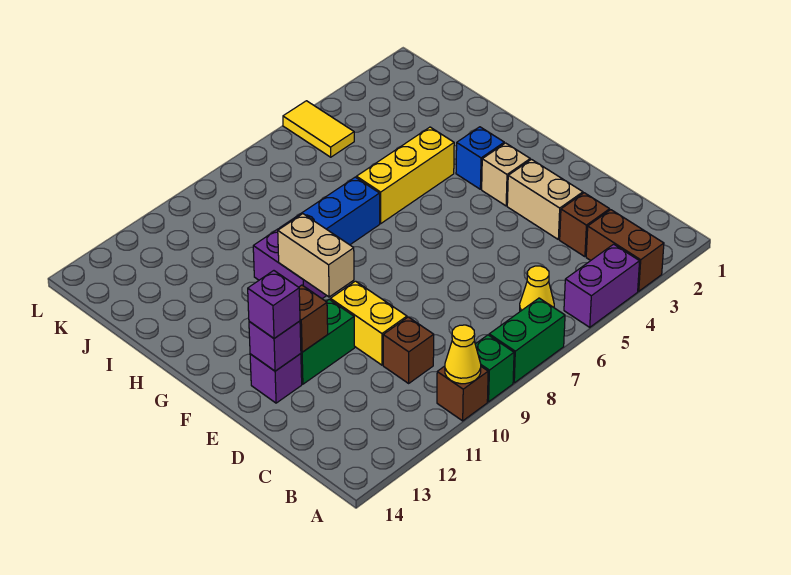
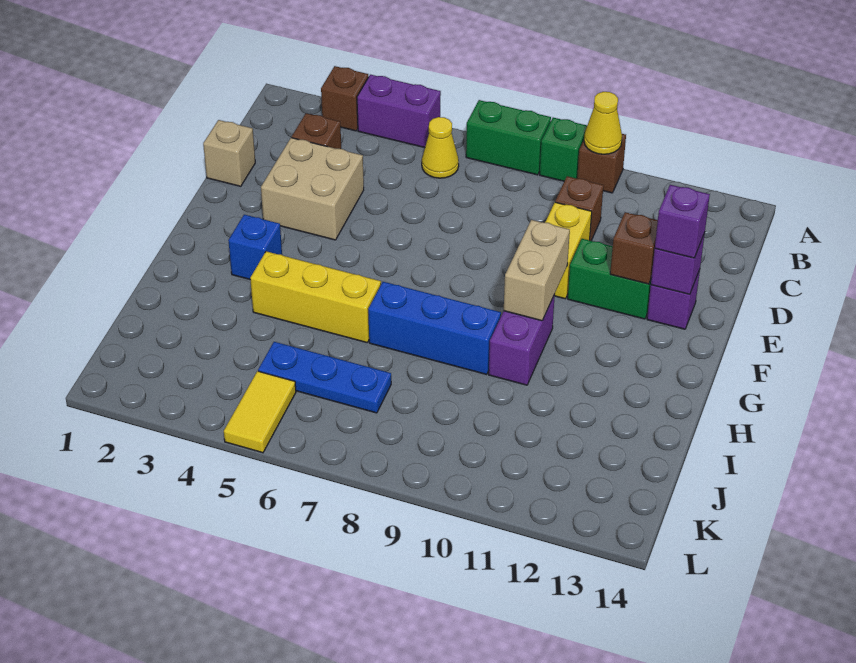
brown brick A3:B3 level 1 -> brown brick A3 level 1
tan brick D3:E3 level 1 -> tan brick D3:E4 level 1
tan brick F3 level 1 -> tan brick D1 level 1
none -> blue plate J5:J7 level 1

